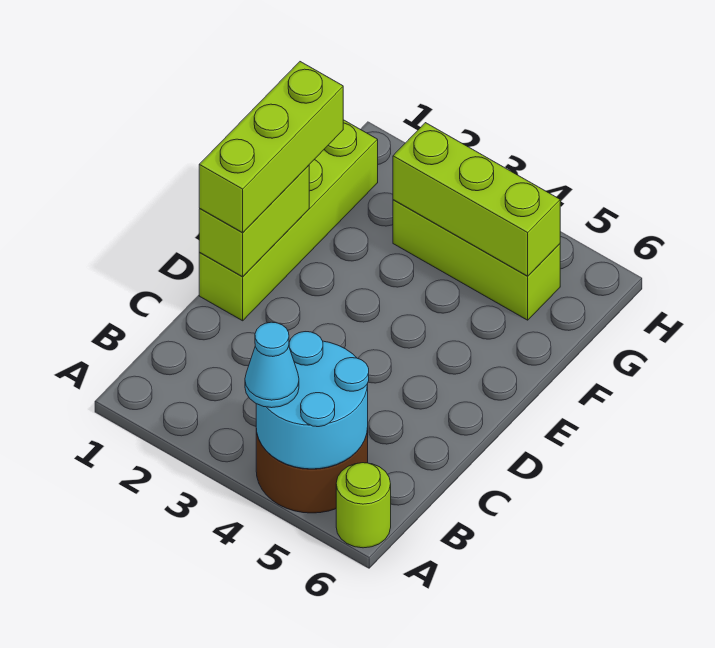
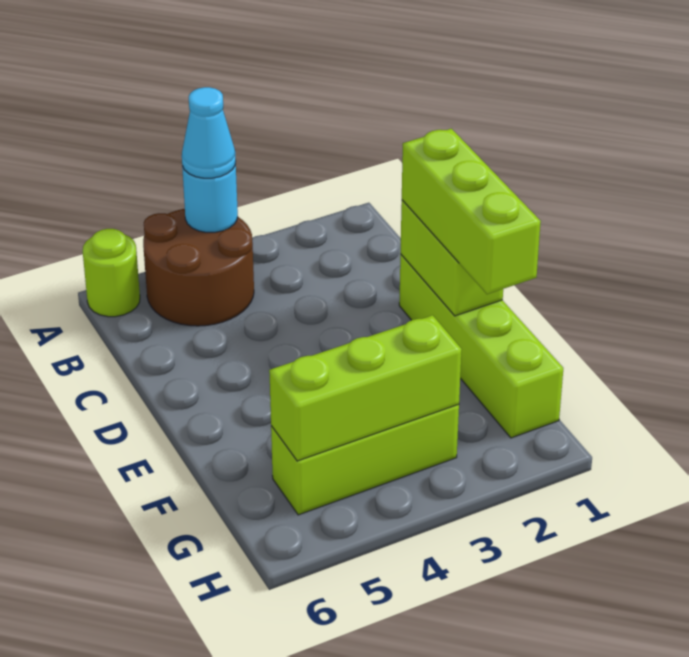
cyan round brick A4:B5 level 2 -> cyan round brick A4 level 2

